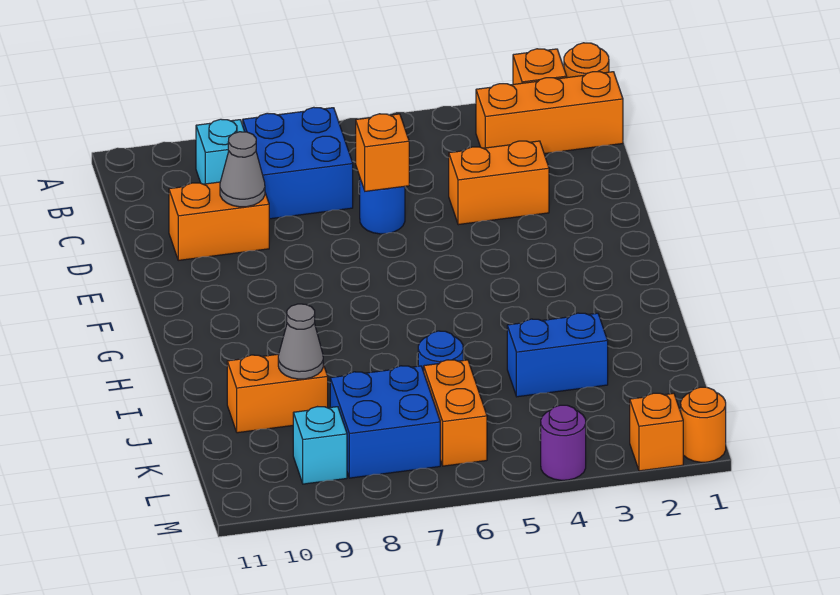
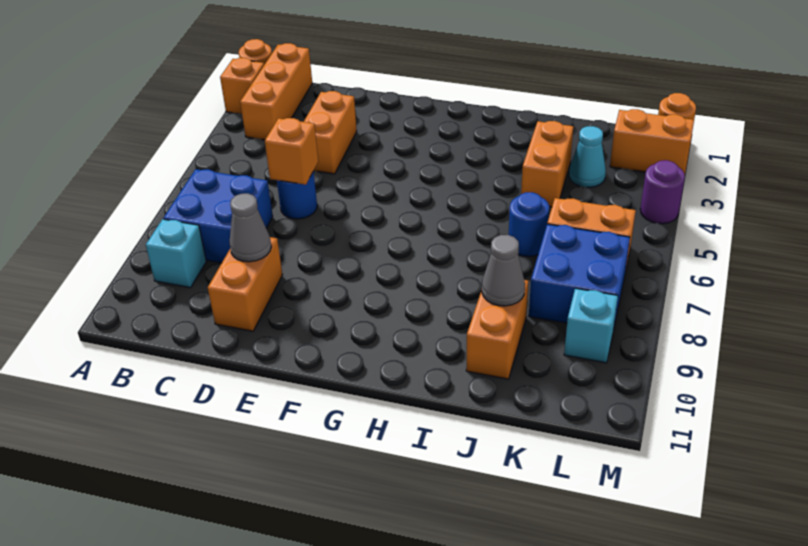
blue brick J3:J4 level 1 -> orange brick J3:J4 level 1
none -> cyan cone K3 level 1
orange brick M2 level 1 -> orange brick L2:M2 level 1

